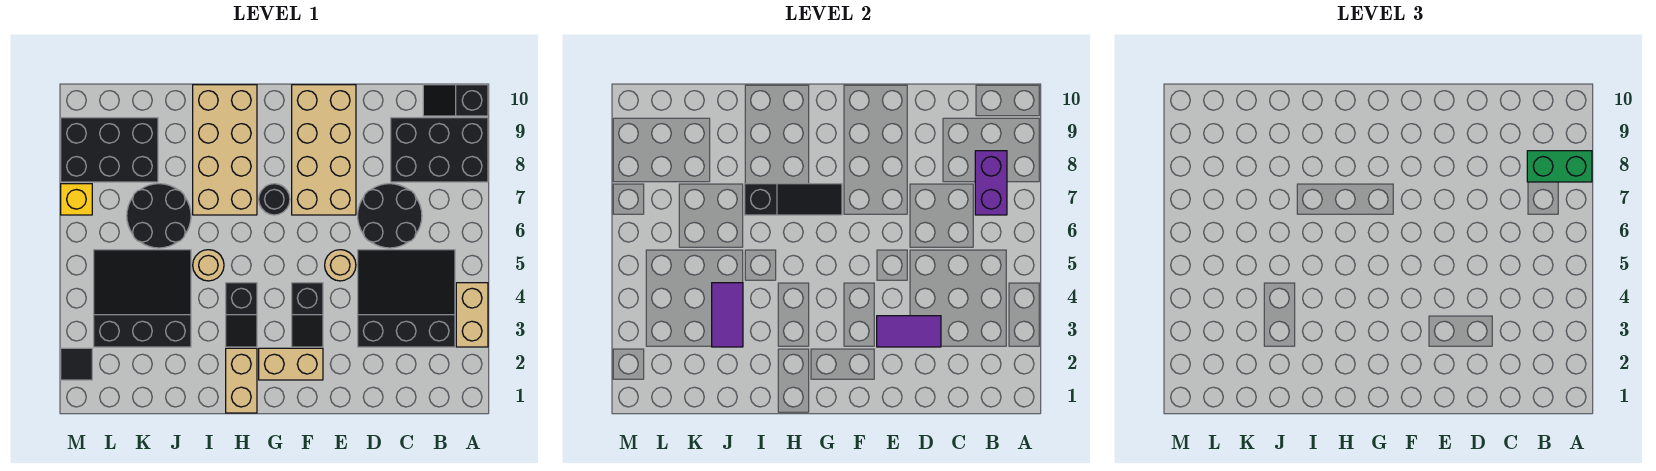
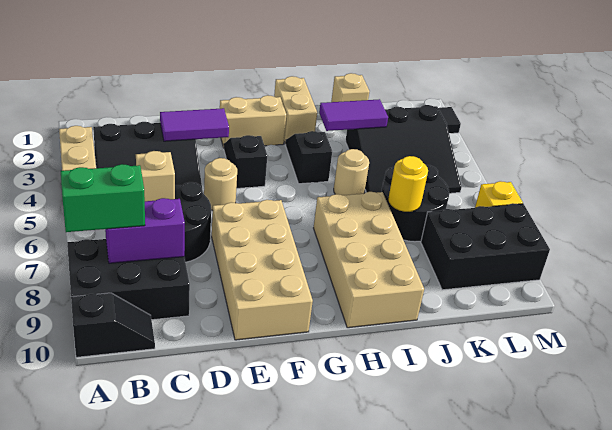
purple brick B7:B8 level 2 -> purple brick B8:C8 level 2
none -> tan brick C6 level 2
black round brick G7 level 1 -> none
black slope G7:I7 level 2 top I -> none
none -> tan brick J1 level 1
purple tile J3:J4 level 2 -> purple tile I3:J3 level 2
none -> yellow round brick J7 level 2

